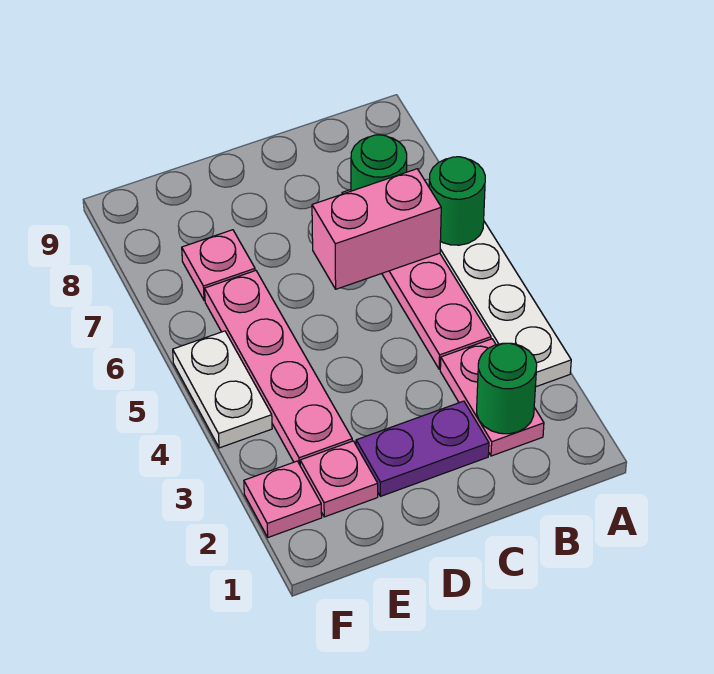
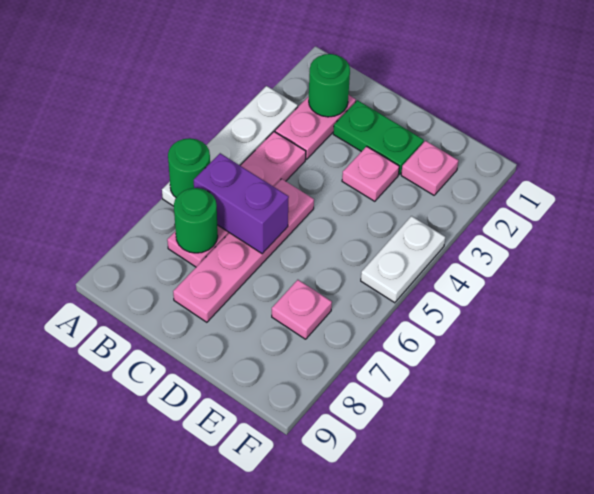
pink brick B6:C6 level 2 -> purple brick B6:C6 level 2
purple plate C2:D2 level 1 -> green plate C2:D2 level 1
pink plate E3:E6 level 1 -> pink plate C5:C8 level 1
pink plate F2 level 1 -> pink plate D3 level 1

